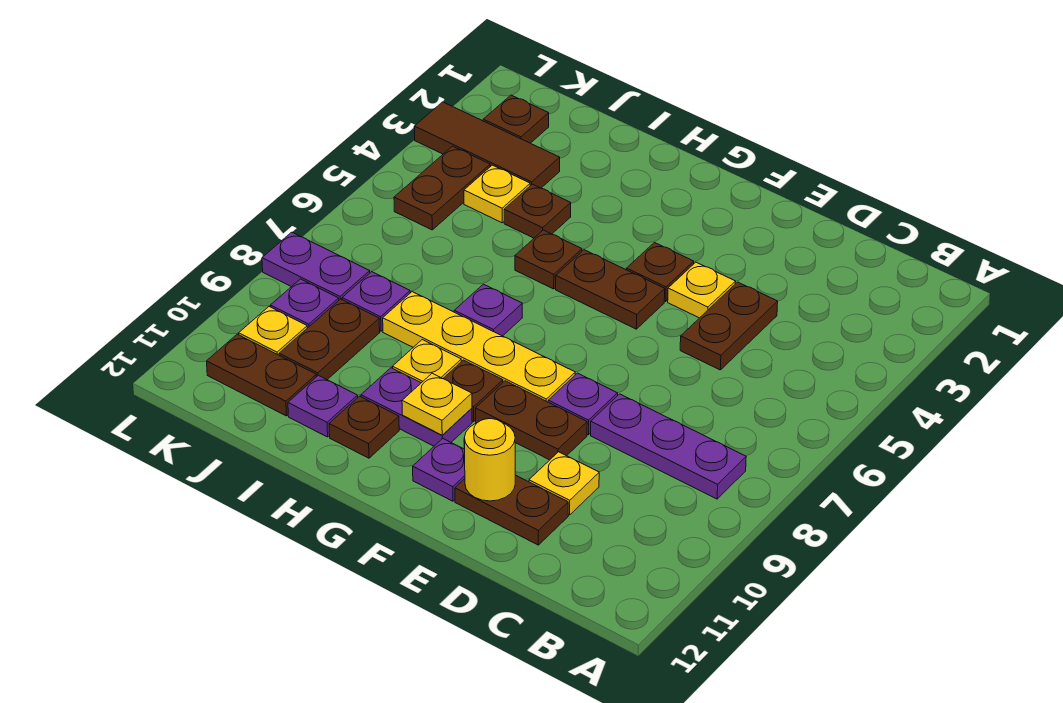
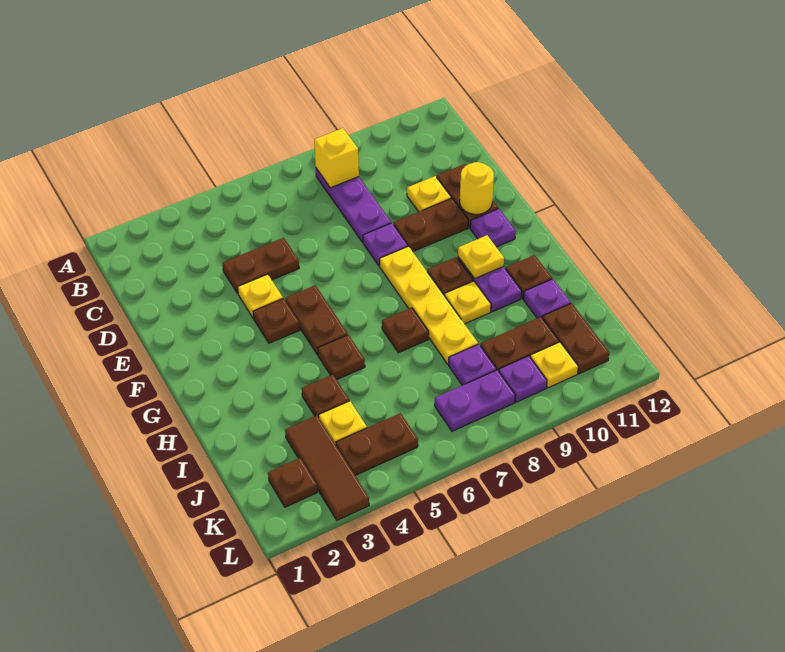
none -> yellow brick B8 level 2
brown plate E9:F9 level 1 -> brown plate E9:E10 level 1
purple plate H7 level 1 -> brown plate H7 level 1
purple plate K8:L8 level 1 -> purple plate K7:K8 level 1

